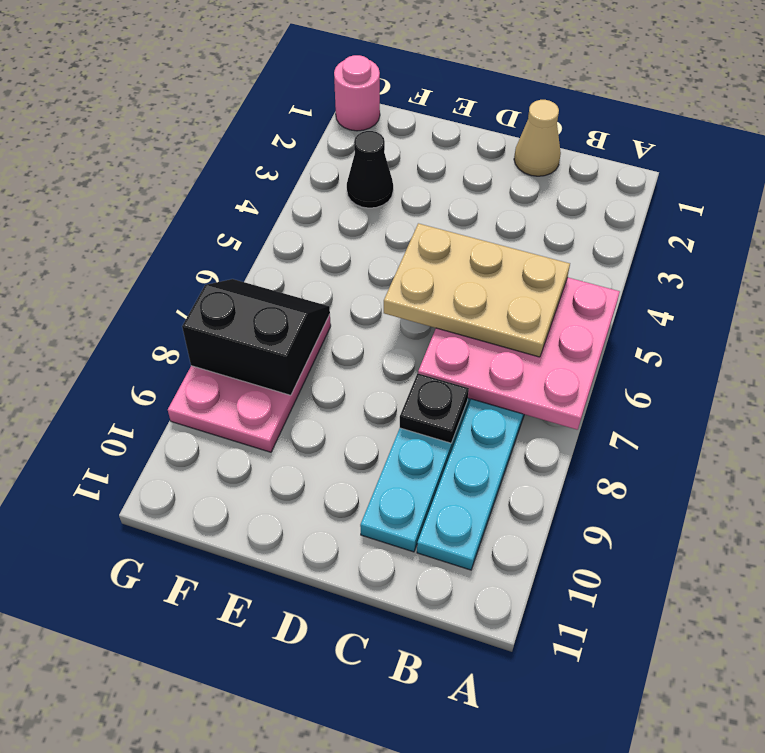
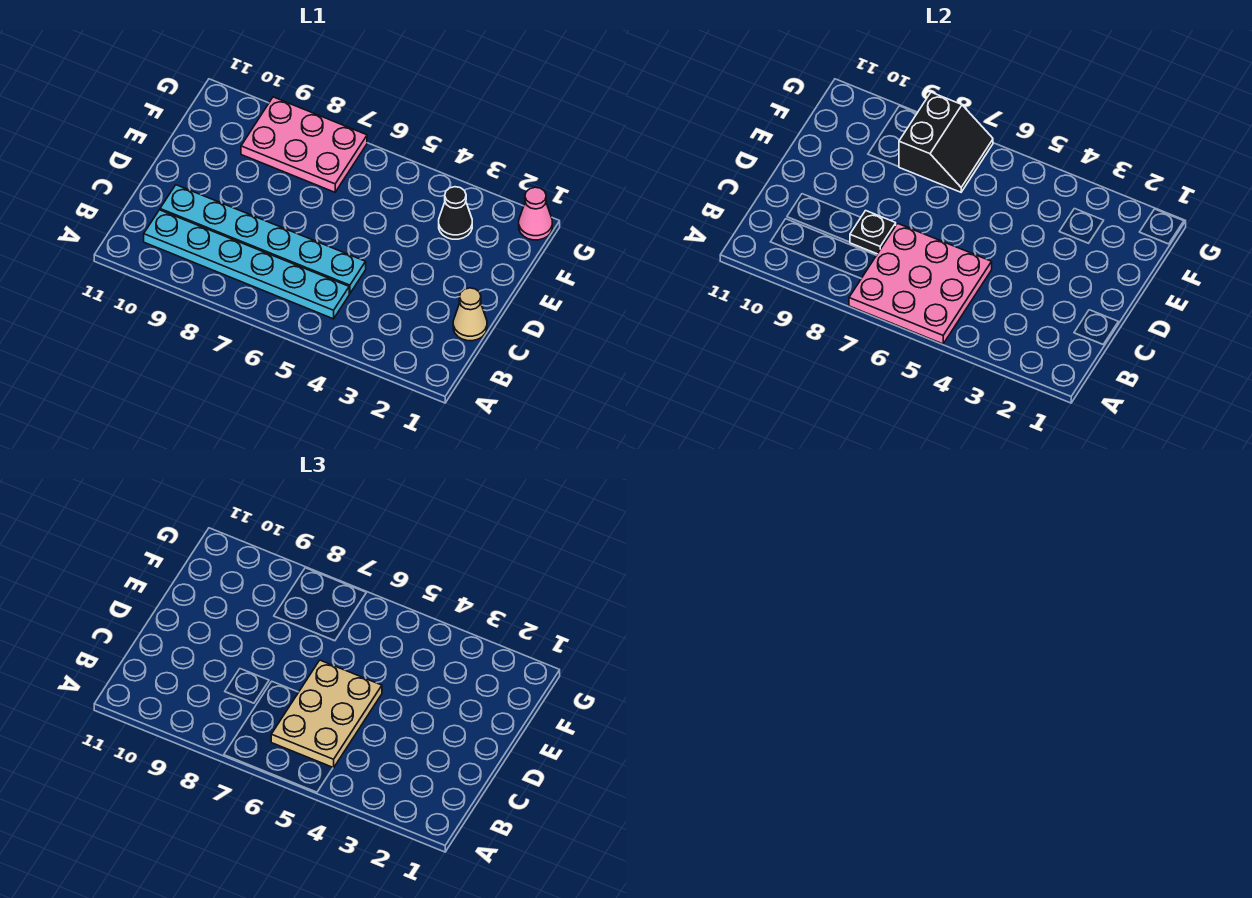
pink round brick G1 level 1 -> pink cone G1 level 1

